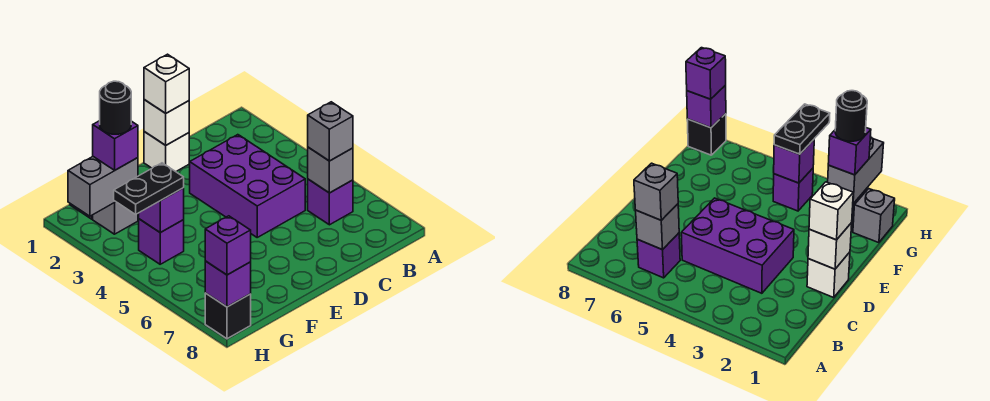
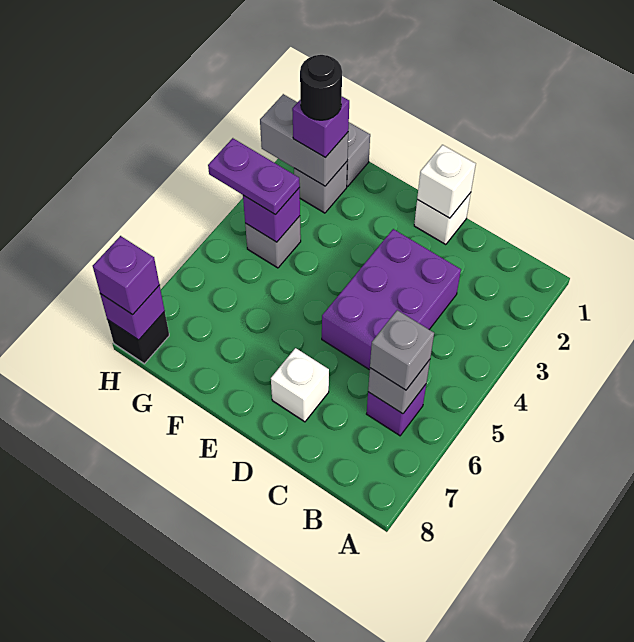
white brick D1 level 3 -> white brick D7 level 1
purple brick G4 level 1 -> grey brick G4 level 1
black plate G4:H4 level 3 -> purple plate G4:H4 level 3

